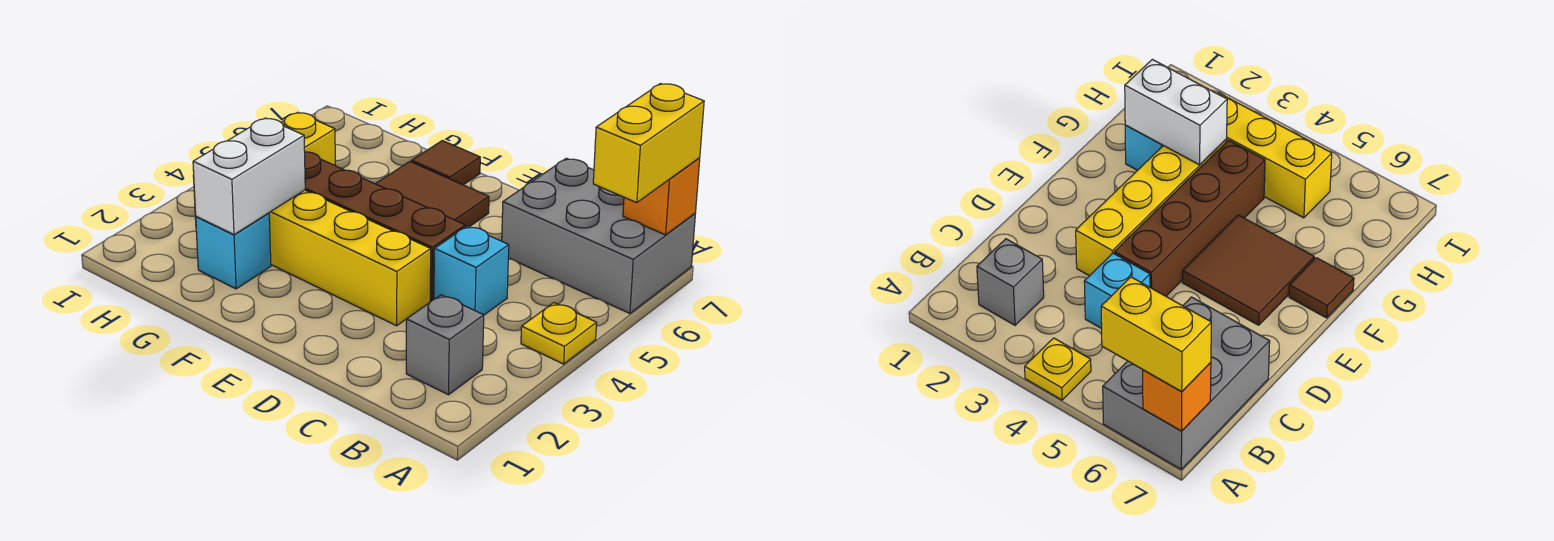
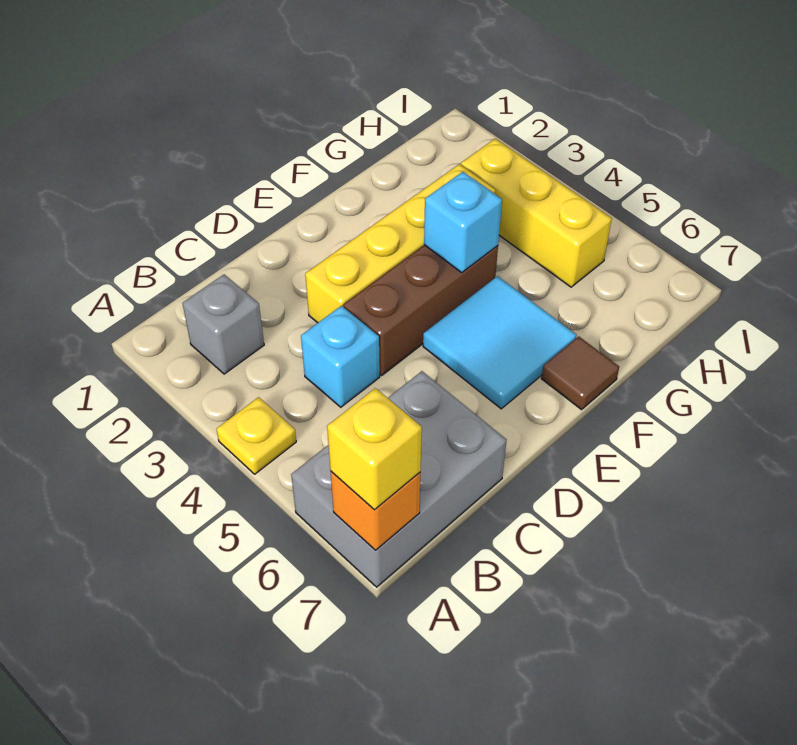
yellow brick A6:A7 level 3 -> yellow brick A7 level 3
brown brick D4:G4 level 1 -> brown brick D4:F4 level 1
brown tile E5:F6 level 1 -> cyan tile E5:F6 level 1
cyan brick G2 level 1 -> cyan brick F4 level 2
white brick G2:G3 level 2 -> none

